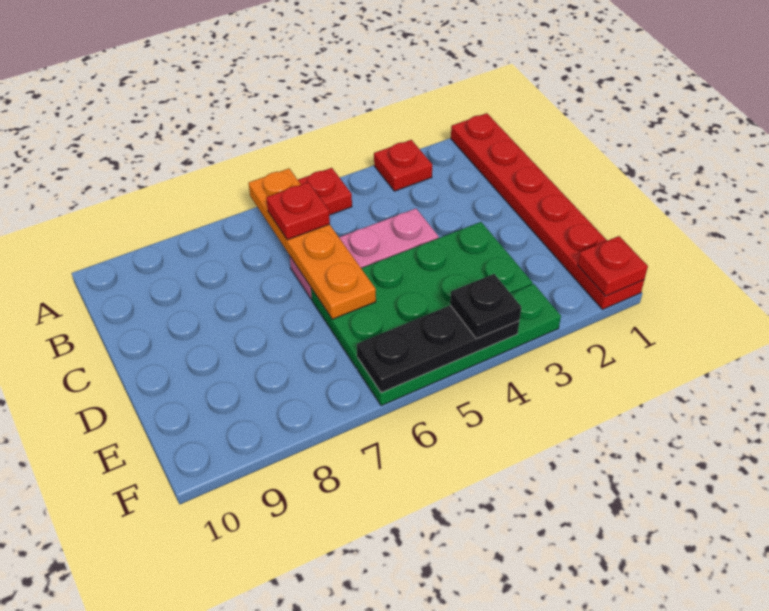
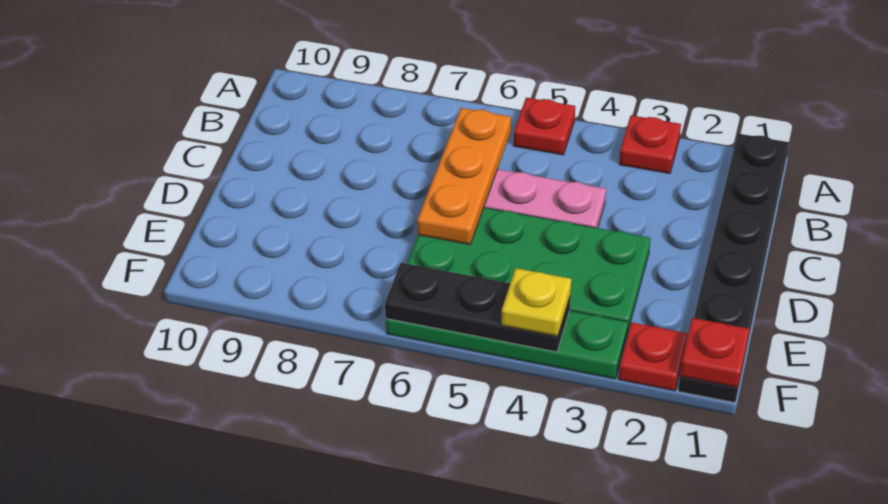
red plate A1:F1 level 1 -> black plate A1:F1 level 1
orange plate A6:D6 level 2 -> orange plate B6:D6 level 2
red plate B6 level 3 -> red plate F2 level 1
black plate F4 level 3 -> yellow plate F4 level 3

